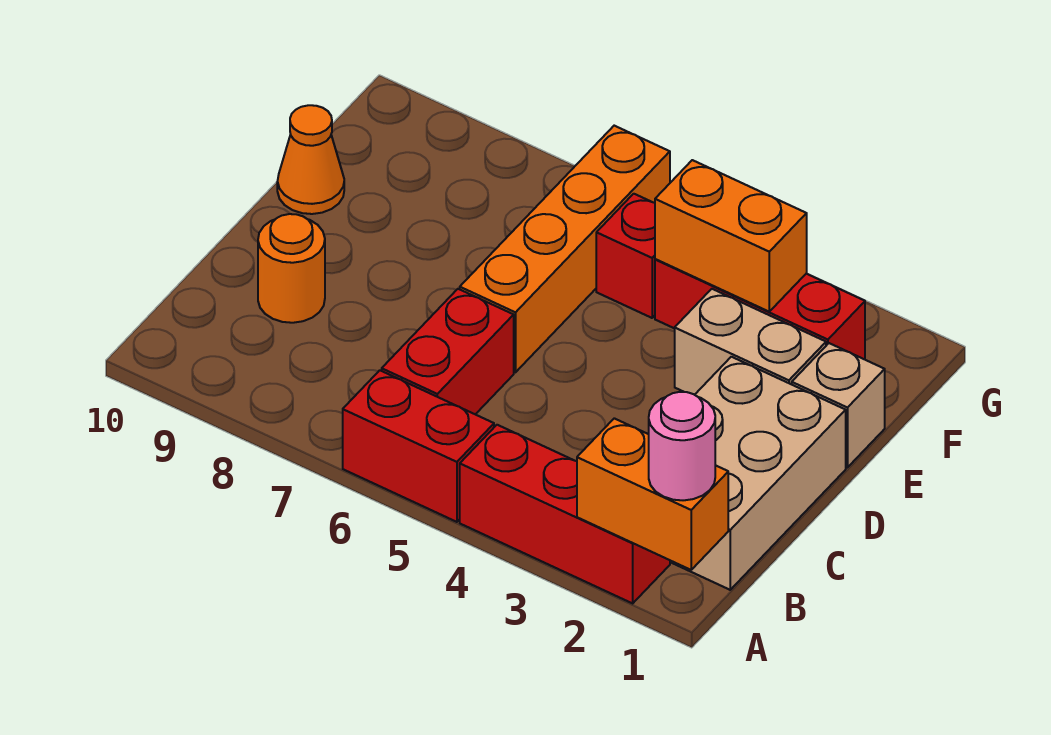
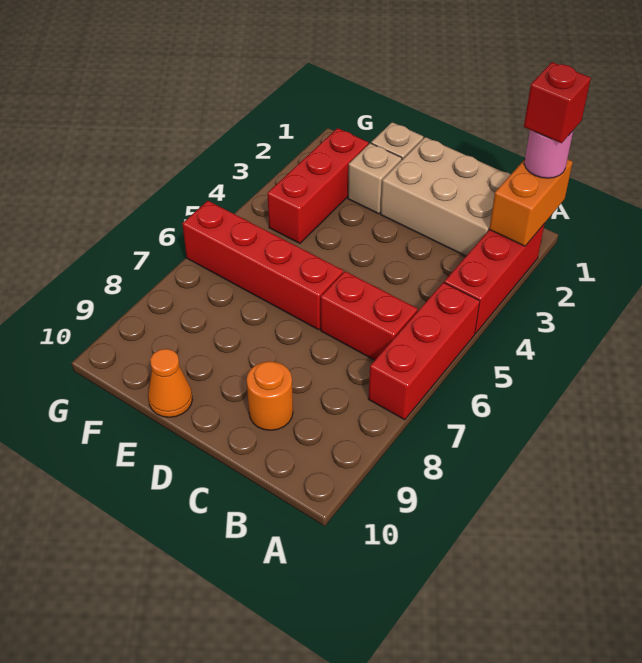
red brick A5:A6 level 1 -> red brick A5:A7 level 1
orange brick D6:G6 level 1 -> red brick D6:G6 level 1
tan brick E2:E3 level 1 -> tan brick E2 level 1
orange brick F3:F4 level 2 -> none
red brick F5 level 1 -> red brick A1 level 4

